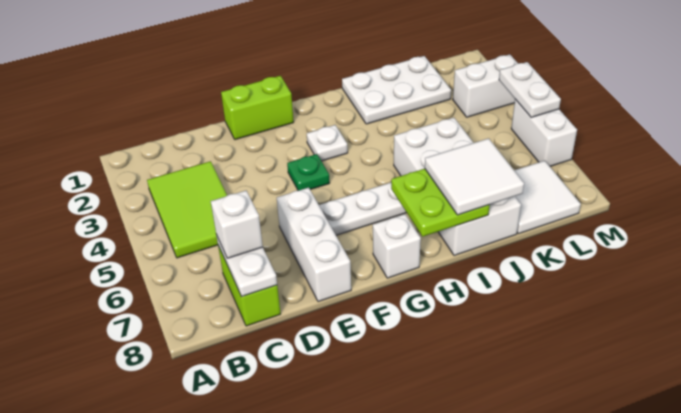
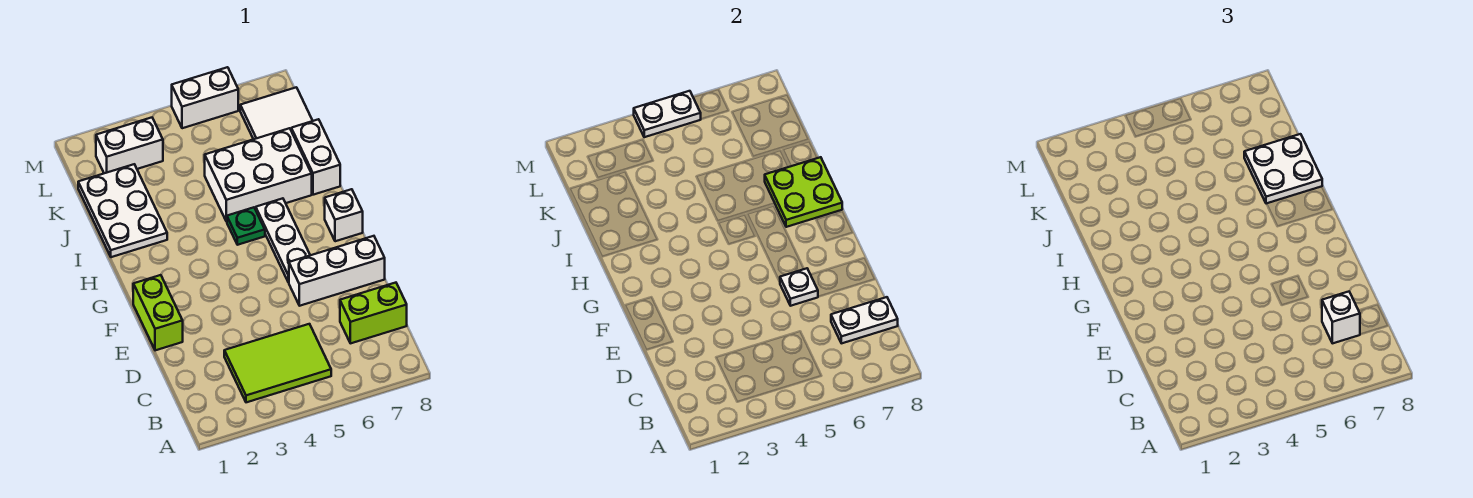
green plate F4 level 1 -> green plate H5 level 1
white plate G3 level 1 -> white plate E6 level 2
white tile I7:J8 level 3 -> white plate I7:J8 level 3
white brick L3:M3 level 1 -> white brick L2:L3 level 1

